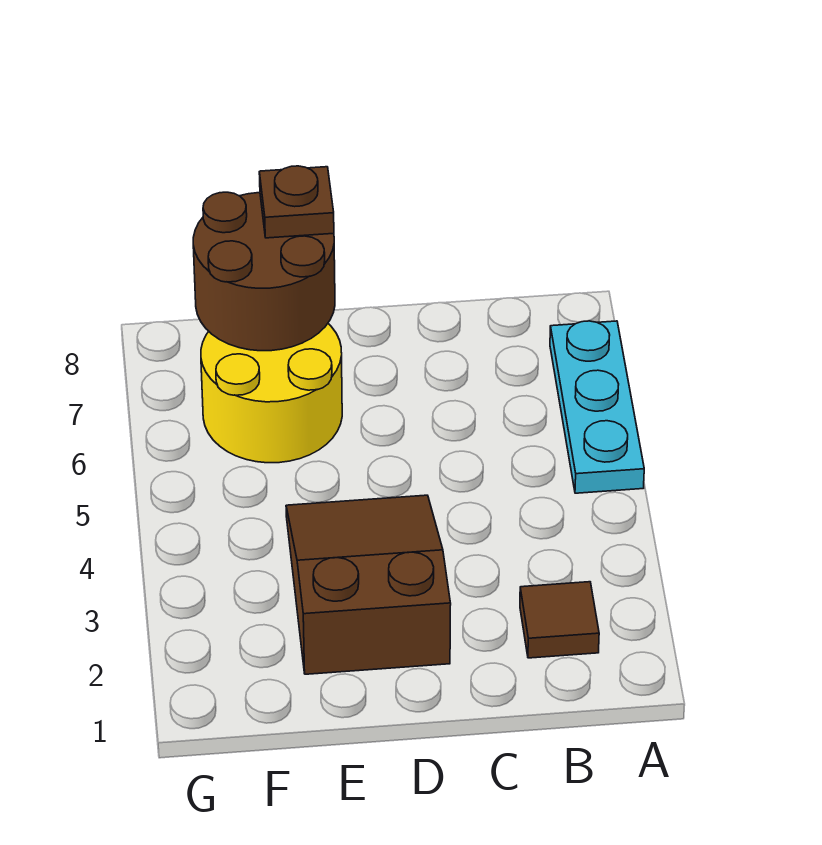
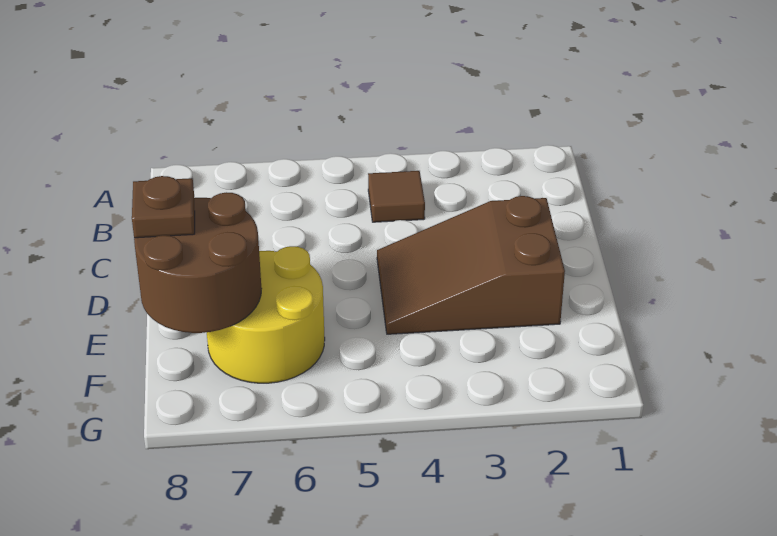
cyan plate A5:A7 level 1 -> none
brown tile B2 level 1 -> brown tile B4 level 1

